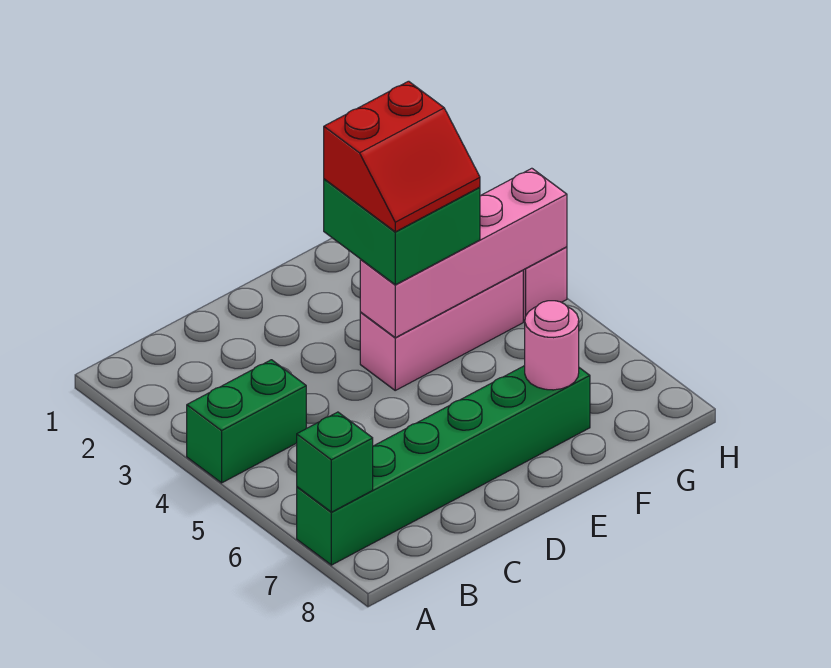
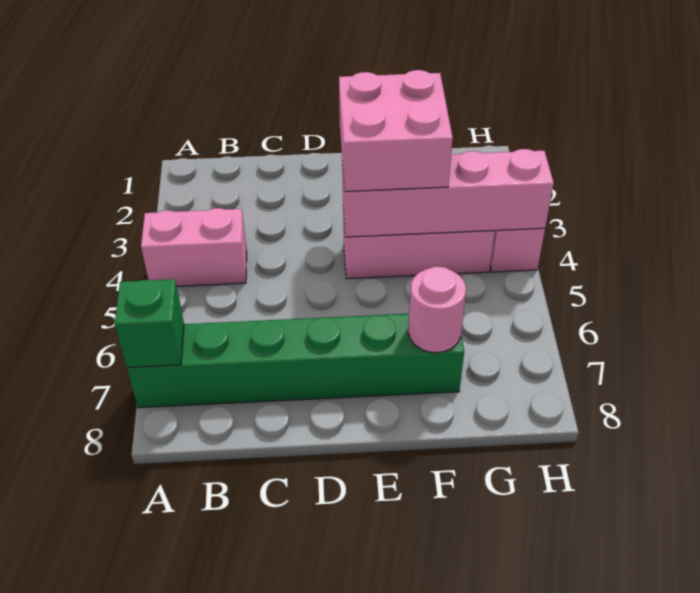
green brick A4:B4 level 1 -> pink brick A4:B4 level 1
green brick E3:F4 level 3 -> pink brick E3:F4 level 3
red slope E3:F4 level 4 top 3 -> none

